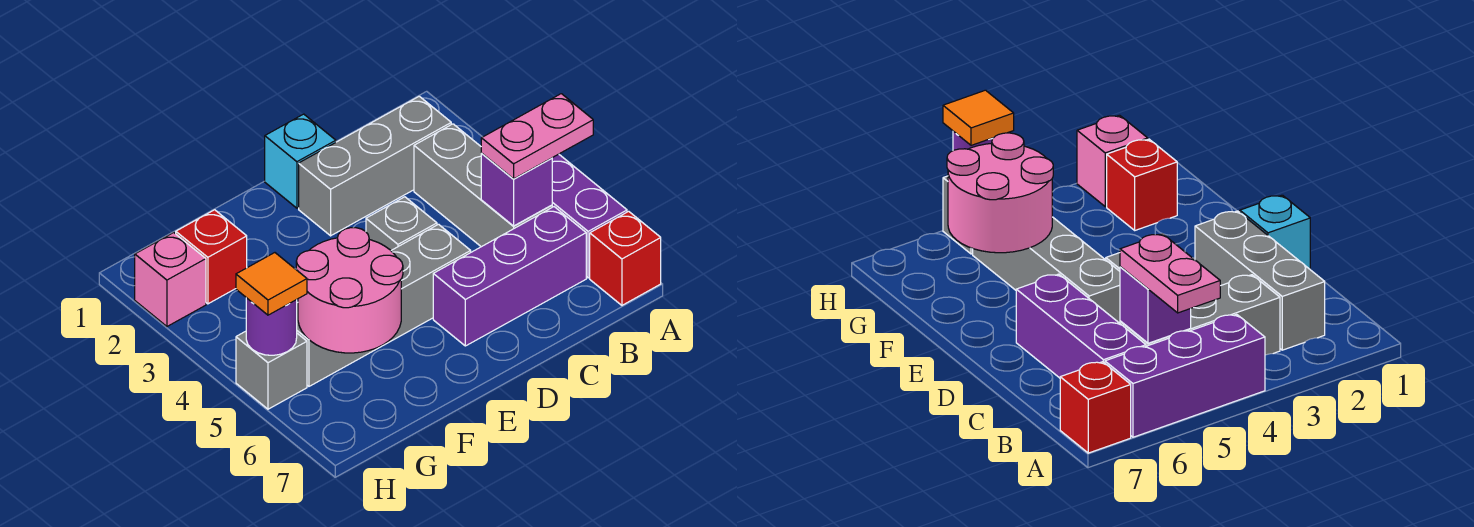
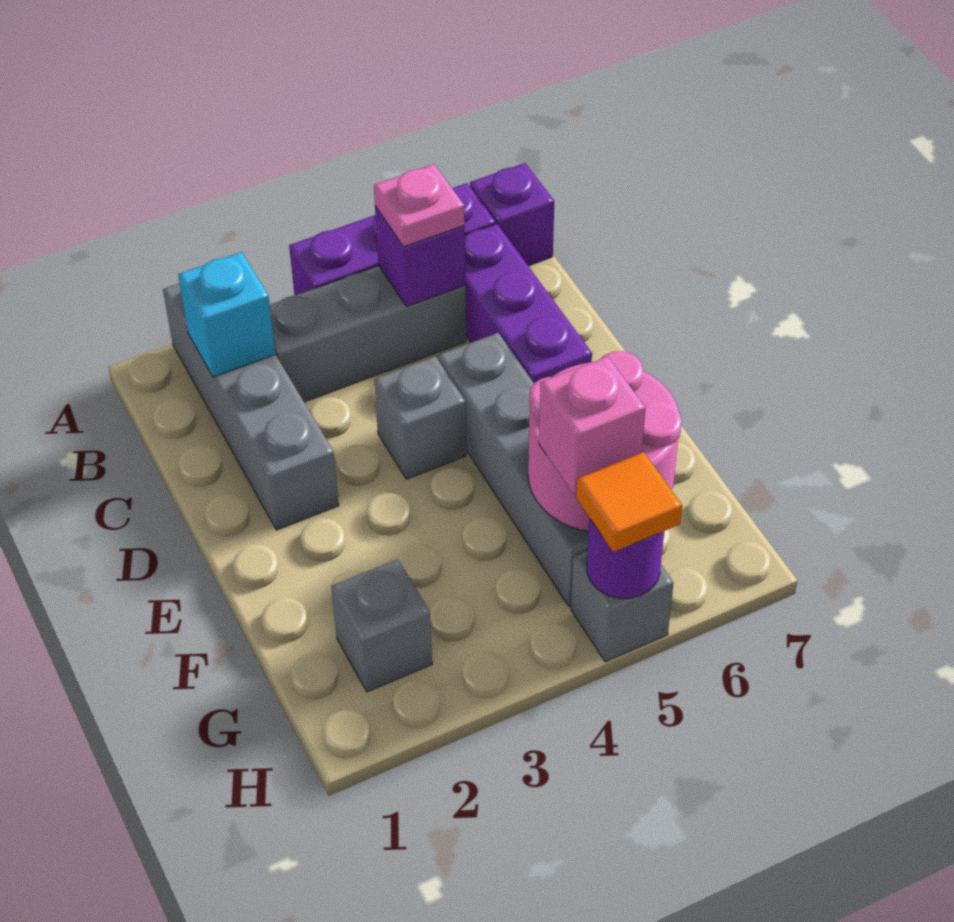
pink plate A5:B5 level 3 -> pink plate B5 level 3
red brick A7 level 1 -> purple brick A7 level 1
grey brick B2:D2 level 1 -> grey brick A2:D2 level 1
cyan brick D1 level 1 -> cyan brick B2 level 2
red brick G2 level 1 -> grey brick G2 level 1
pink brick H2 level 1 -> pink brick G5 level 3

